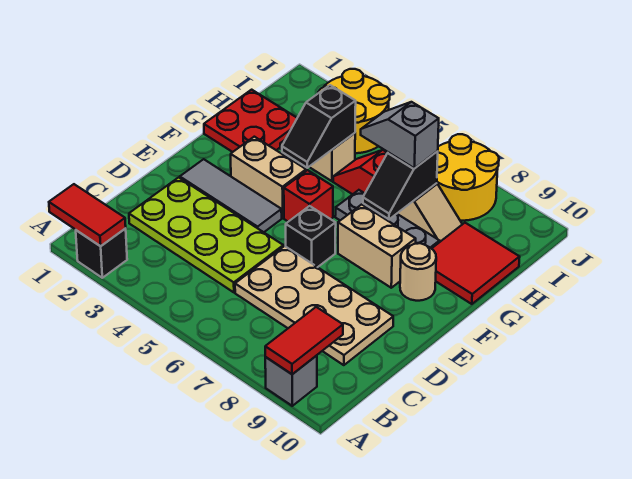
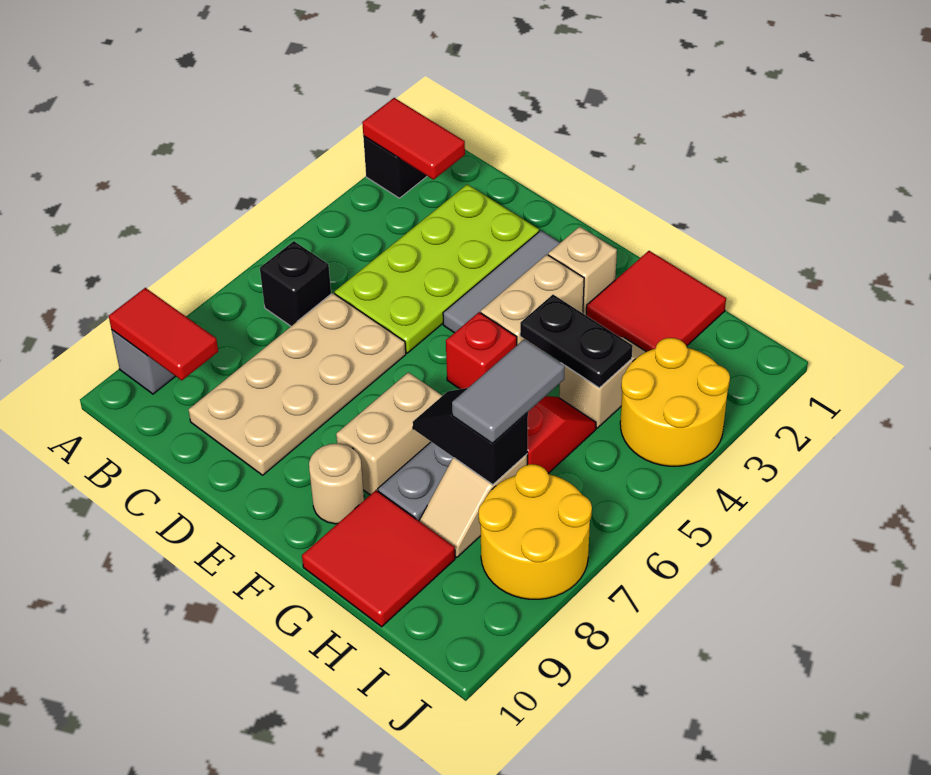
red tile A1:A2 level 2 -> red tile A2:B2 level 2
black brick E6 level 1 -> black brick B6 level 1
none -> tan brick F2 level 1
red plate G1:H2 level 1 -> red tile G1:H2 level 1
black slope G4:H4 level 2 top H -> black plate G4:H4 level 2
grey slope H6:H7 level 3 top 7 -> grey tile H6:H7 level 3

